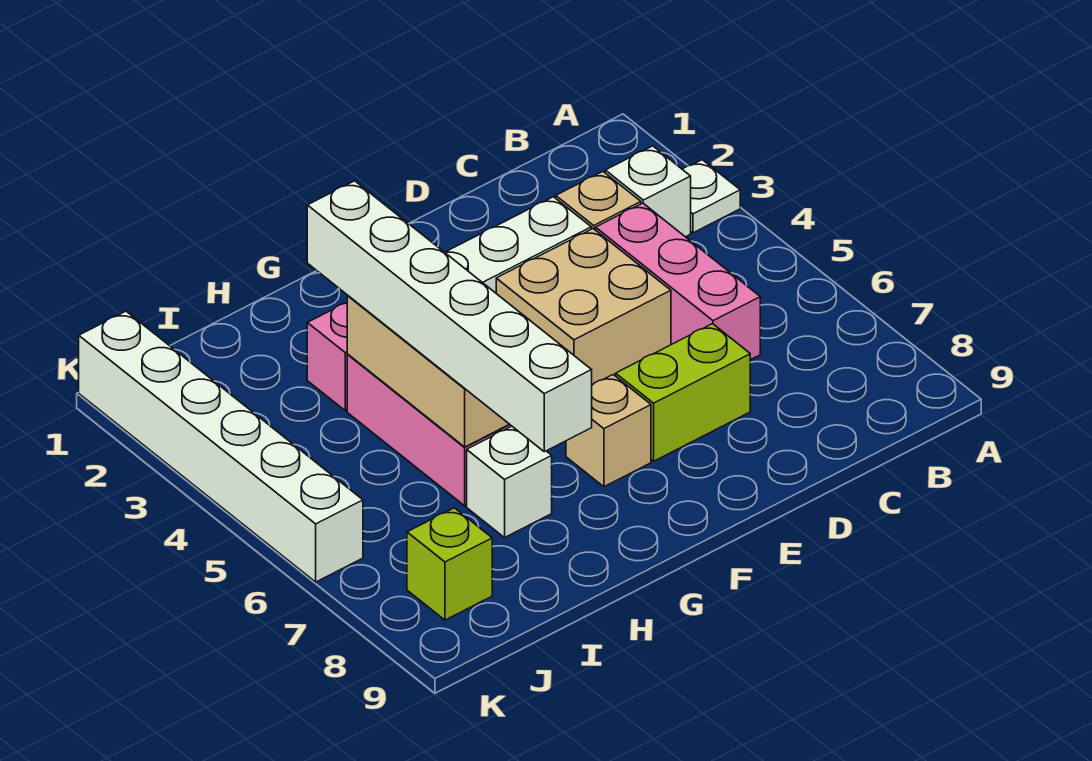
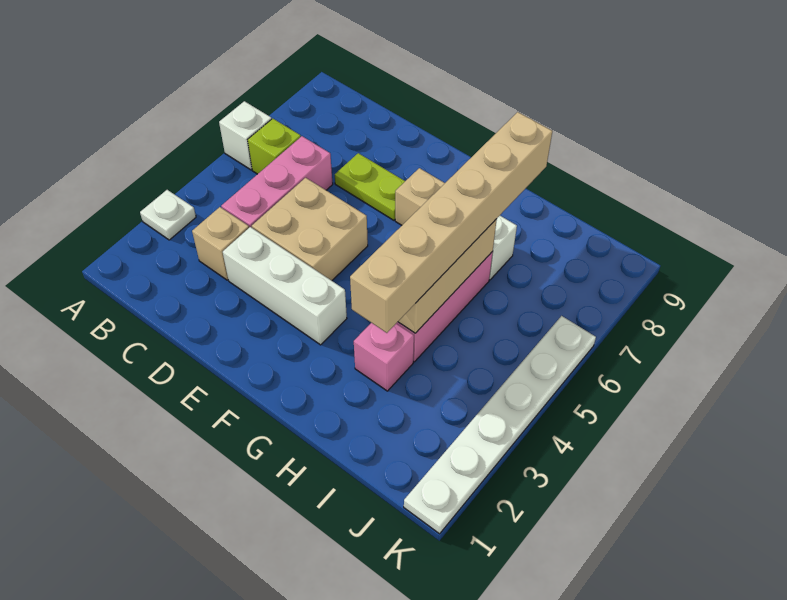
white brick B3 level 1 -> white brick A6 level 1
lime brick D7:E7 level 1 -> lime plate D7:E7 level 1
white brick H3:H8 level 3 -> tan brick H3:H8 level 3
lime brick J8 level 1 -> lime brick B6 level 1
white brick K1:K6 level 1 -> white plate K1:K6 level 1

